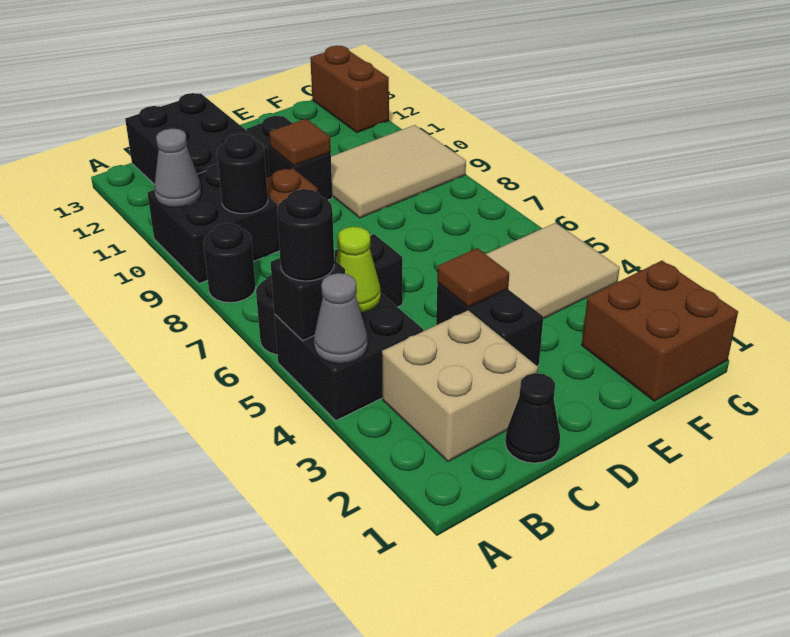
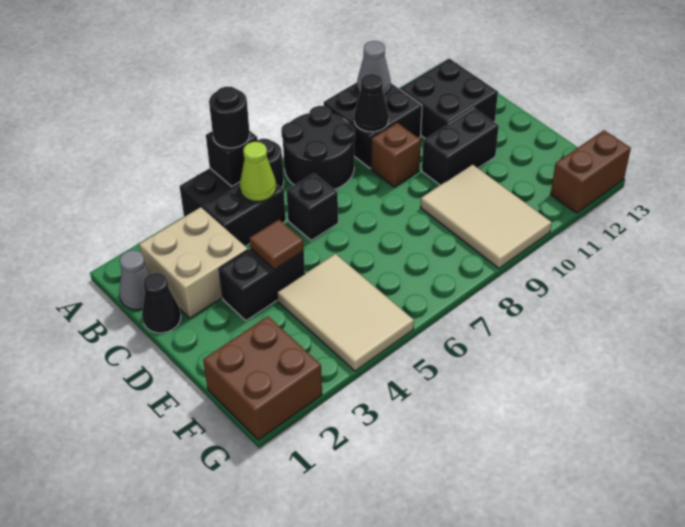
grey cone A4 level 2 -> grey cone B1 level 1
black round brick A8 level 1 -> black round brick A7:B8 level 1
black round brick B9 level 2 -> black cone B9 level 2
black brick B11:C13 level 1 -> black brick B11:C12 level 1
brown tile D10 level 2 -> none

